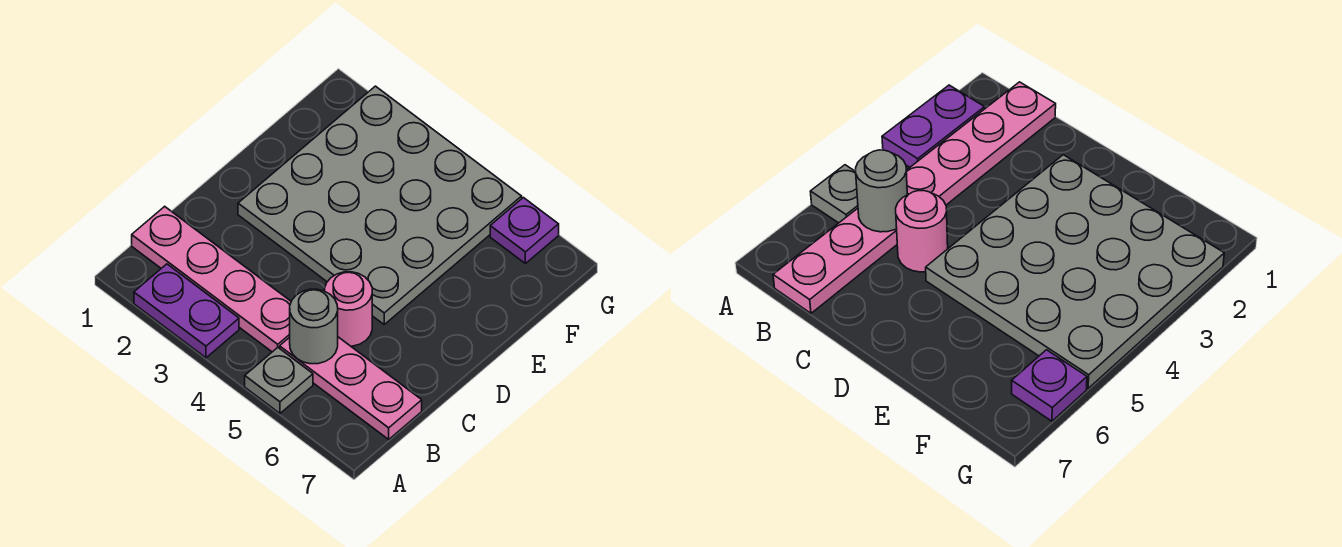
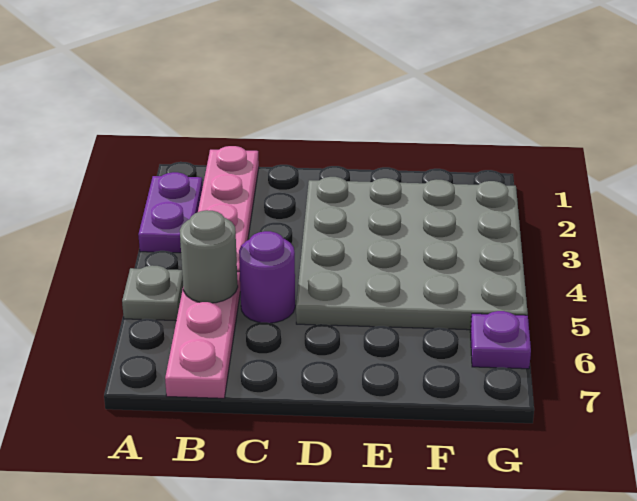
pink round brick C5 level 1 -> purple round brick C5 level 1

